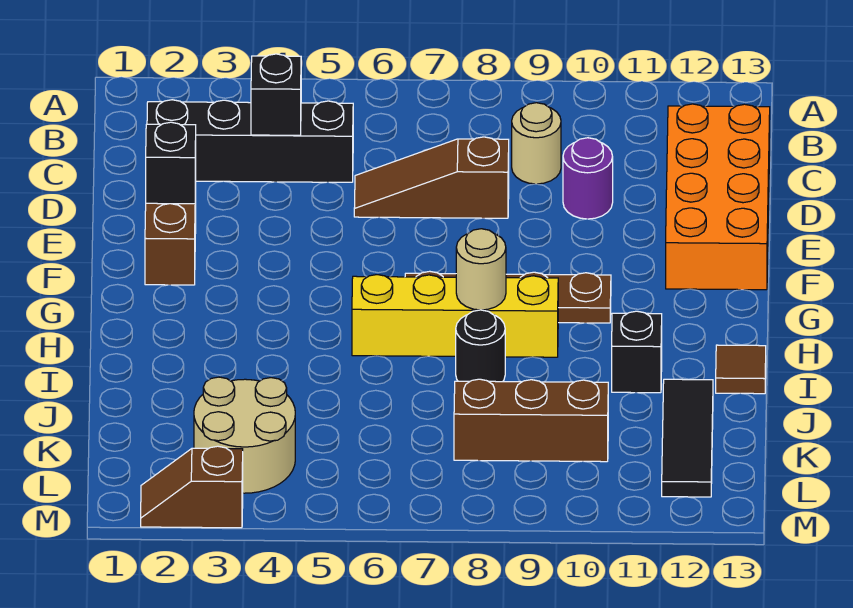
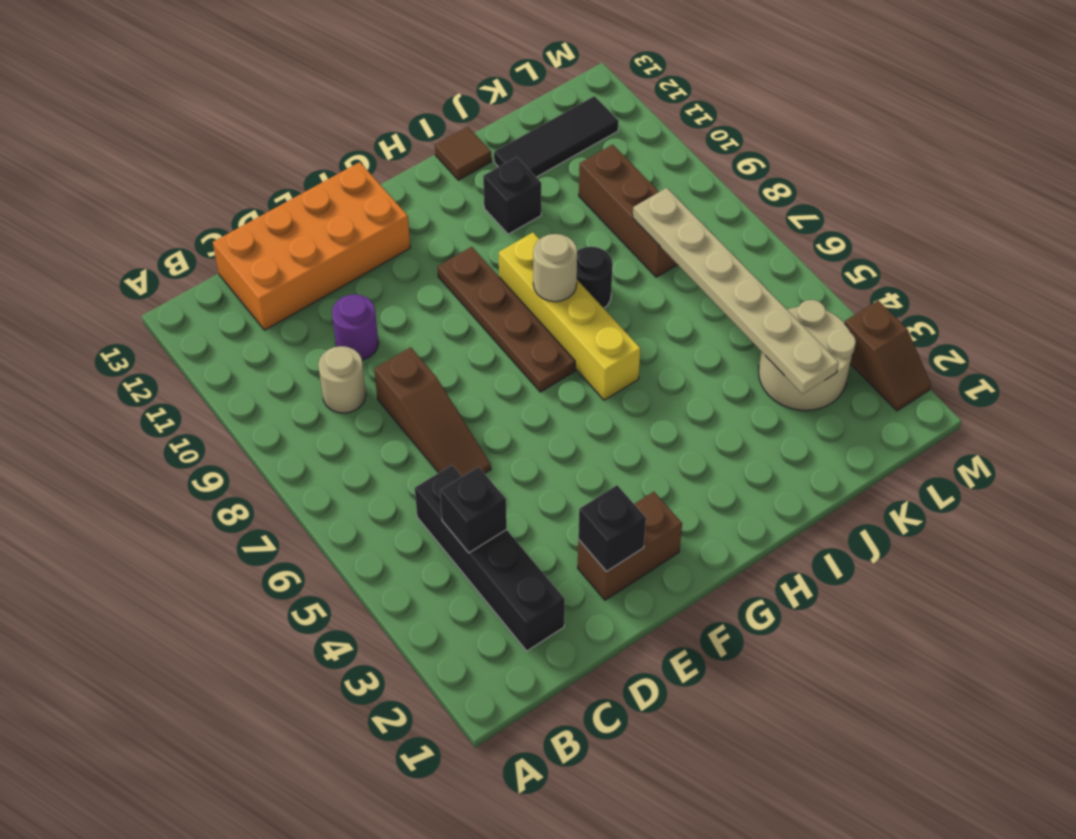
none -> tan plate K3:K8 level 2

